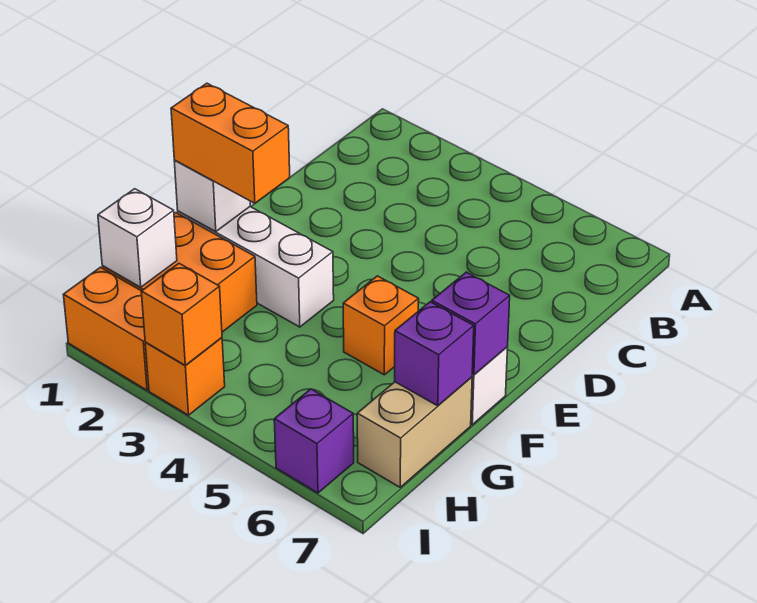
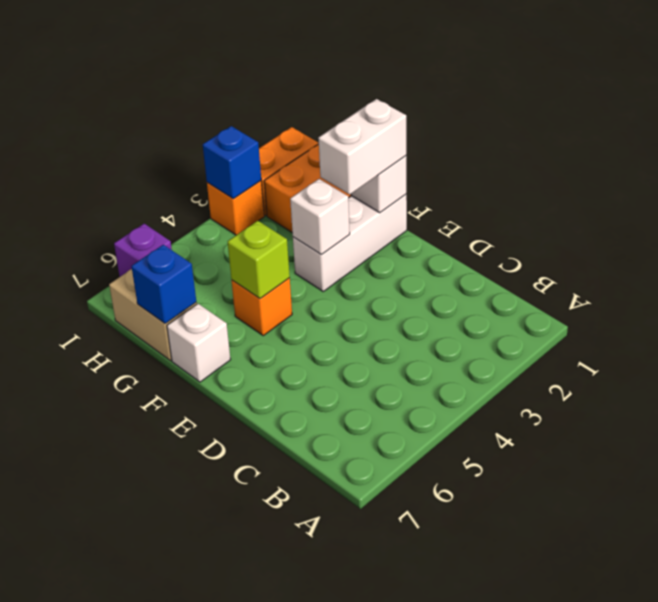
orange brick F1:F2 level 3 -> white brick F1:F2 level 3
none -> lime brick F5 level 2
purple brick F7 level 2 -> none
purple brick G7 level 2 -> blue brick G7 level 2
white brick H1 level 2 -> white brick F3 level 2
orange brick I3 level 2 -> blue brick I3 level 2

